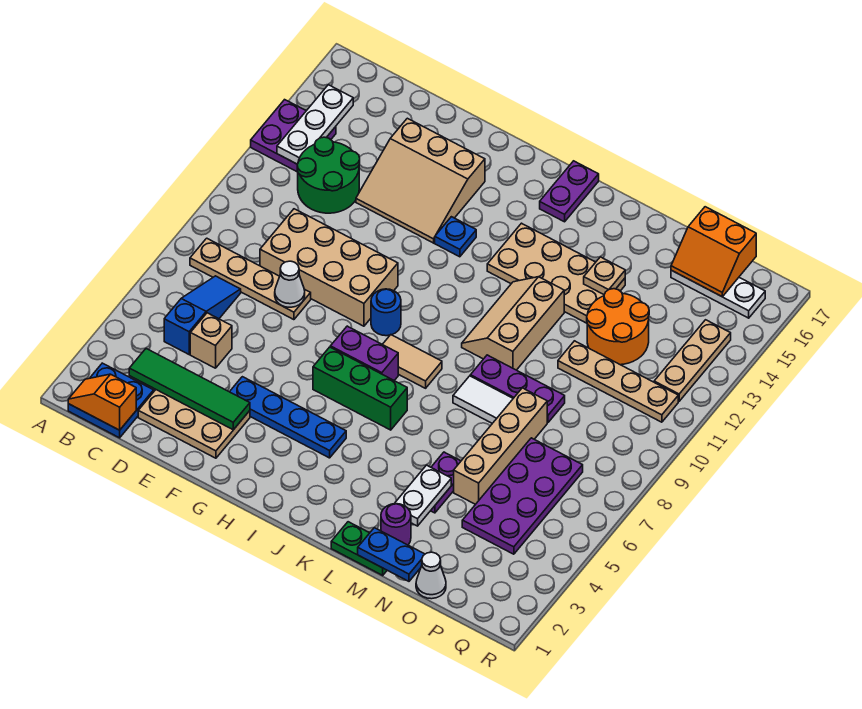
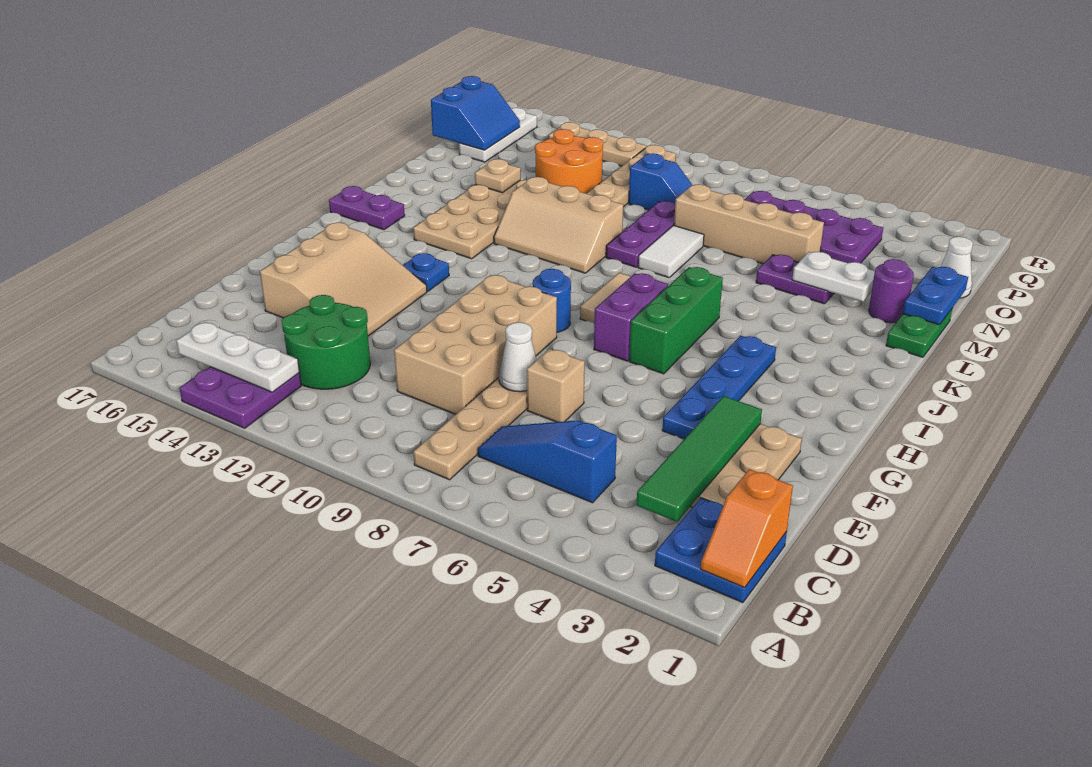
tan brick D5 level 1 -> tan brick E7 level 1
none -> blue slope O9:O10 level 1 top 10
orange slope O16:P17 level 2 top 17 -> blue slope O16:P17 level 2 top 17

